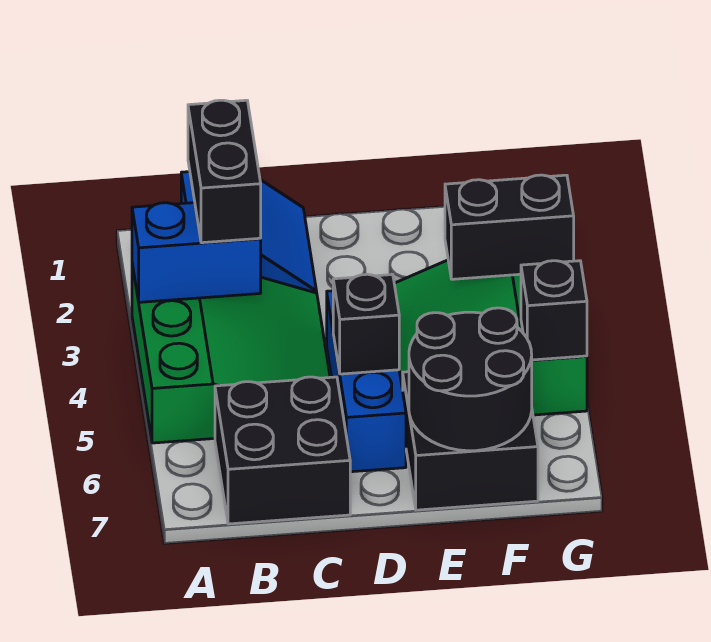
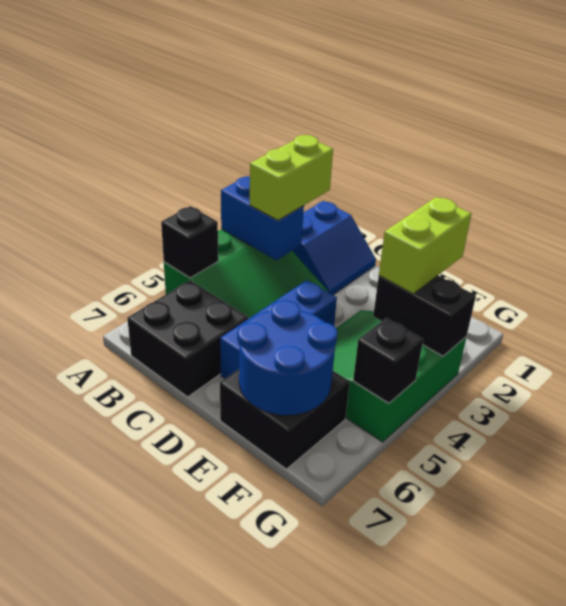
black brick B2:B3 level 3 -> lime brick B2:B3 level 3
black brick D5 level 2 -> black brick A5 level 2
black round brick E6:F7 level 2 -> blue round brick E6:F7 level 2
none -> lime brick F2:F3 level 3

